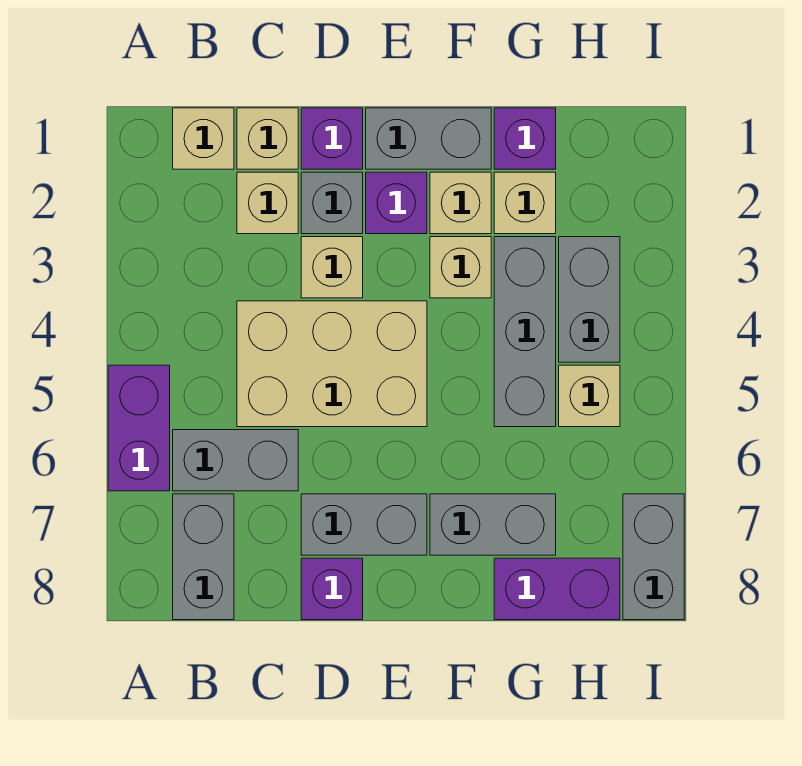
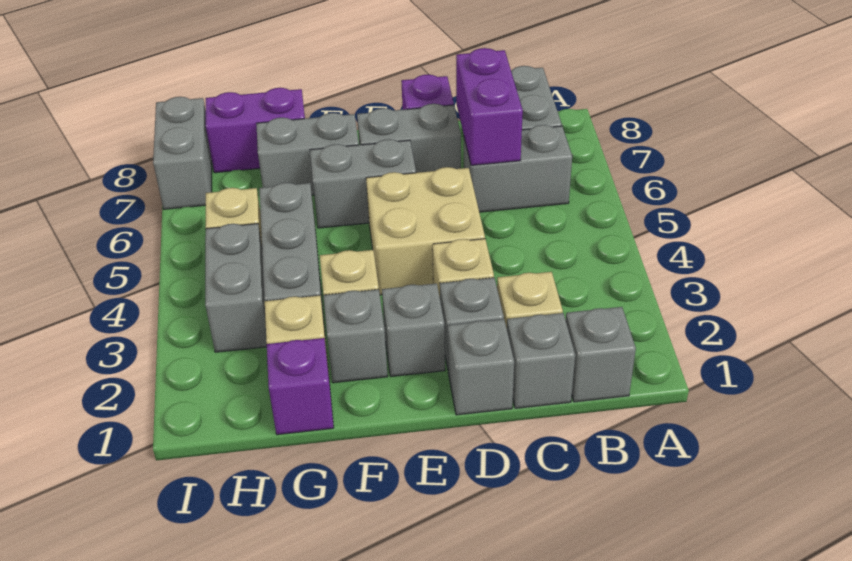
purple brick A5:A6 level 1 -> purple brick C6:C7 level 2
tan brick B1 level 1 -> grey brick B1 level 1
tan brick C1 level 1 -> grey brick C1 level 1
tan brick C4:E5 level 1 -> tan brick D4:E5 level 1
purple brick D1 level 1 -> grey brick D1 level 1
grey brick E1:F1 level 1 -> grey brick E6:F6 level 1
purple brick E2 level 1 -> grey brick E2 level 1
tan brick F2 level 1 -> grey brick F2 level 1

